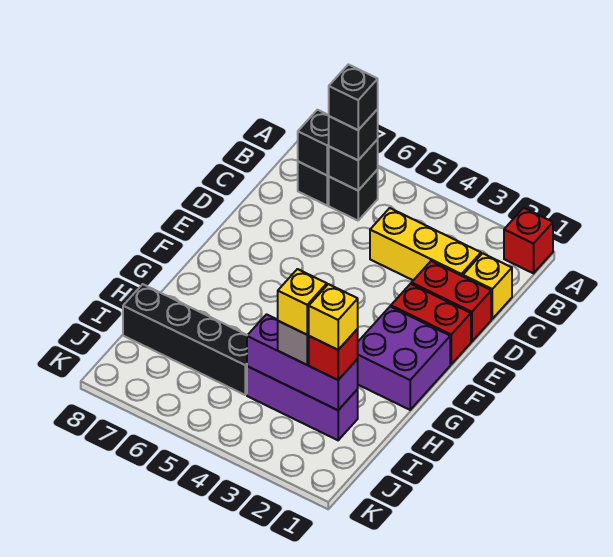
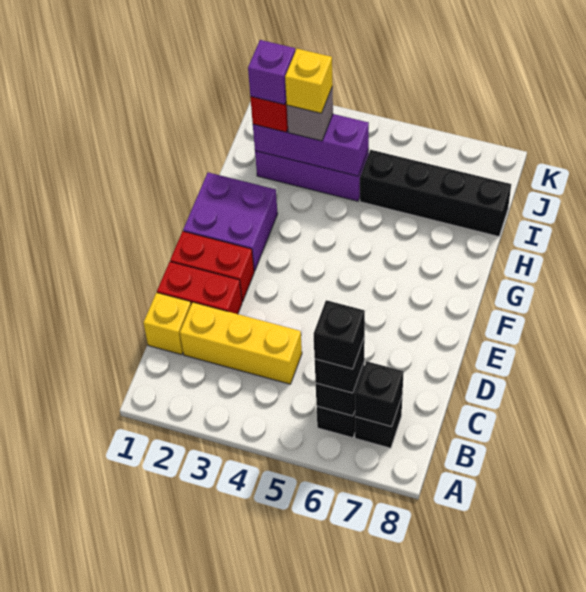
red brick A1 level 1 -> none
yellow brick I2 level 4 -> purple brick I2 level 4

